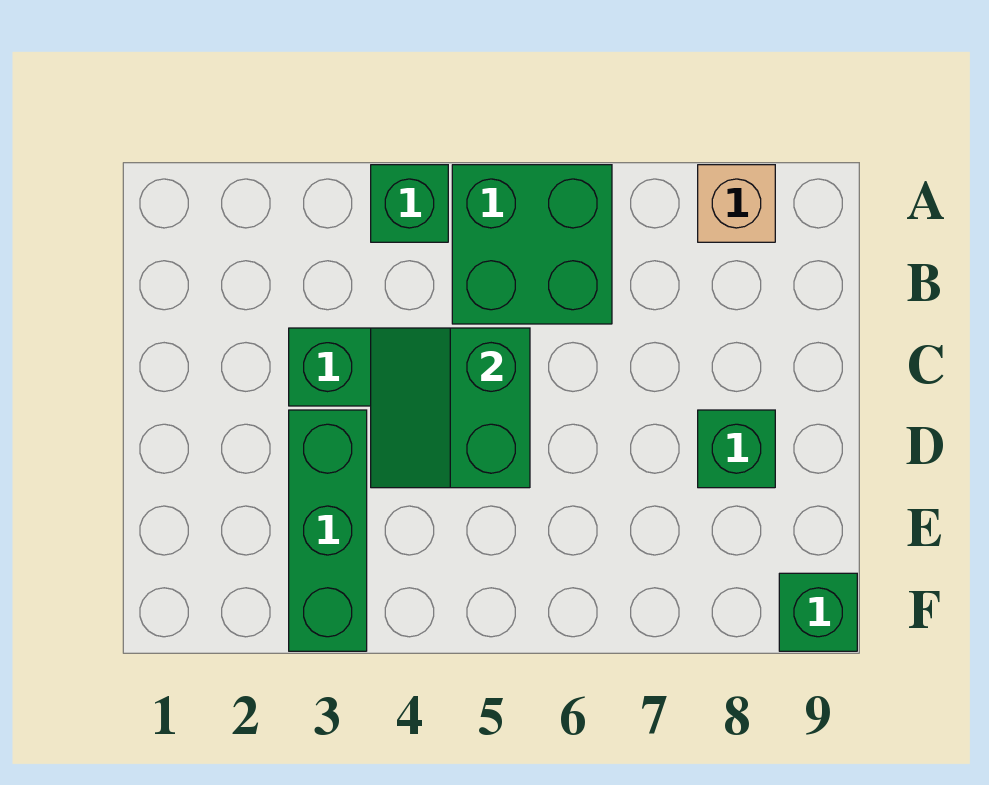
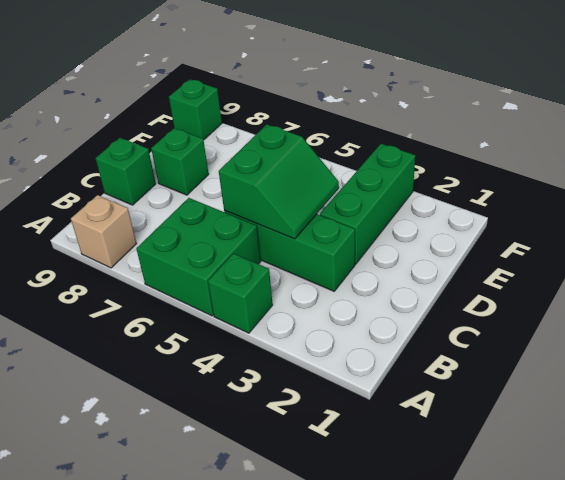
none -> green brick C9 level 1

